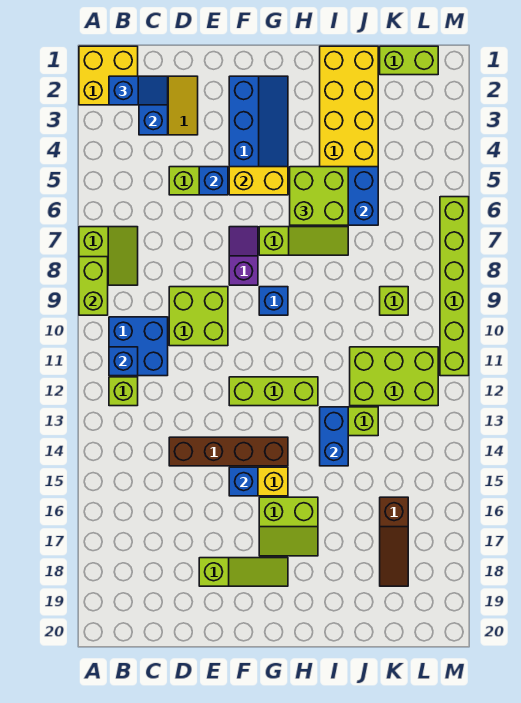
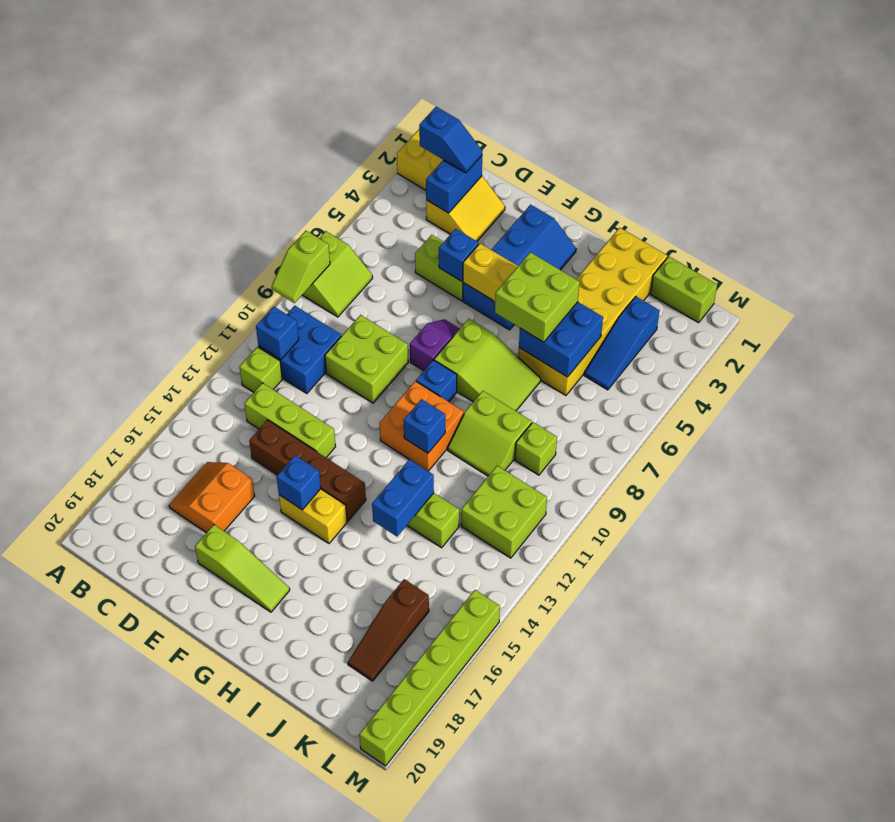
lime brick A8:A9 level 2 -> lime slope A8:A9 level 2 top 8
none -> orange slope C16:D17 level 1 top D
lime brick F12:H12 level 1 -> lime brick C13:E13 level 1
lime slope G7:I7 level 1 top G -> lime slope G7:I8 level 1 top G
none -> orange brick G10:H11 level 1
lime slope G16:H17 level 1 top 16 -> lime slope I9:J10 level 1 top 9
none -> blue brick H11 level 2
lime brick J11:L12 level 1 -> lime brick K11:L12 level 1
none -> blue slope K3:K5 level 1 top 3
lime brick M6:M11 level 1 -> lime brick M15:M20 level 1

